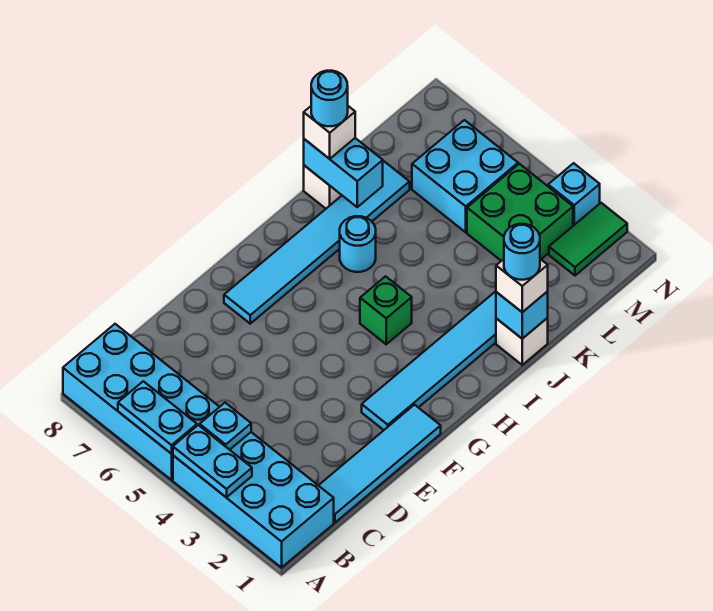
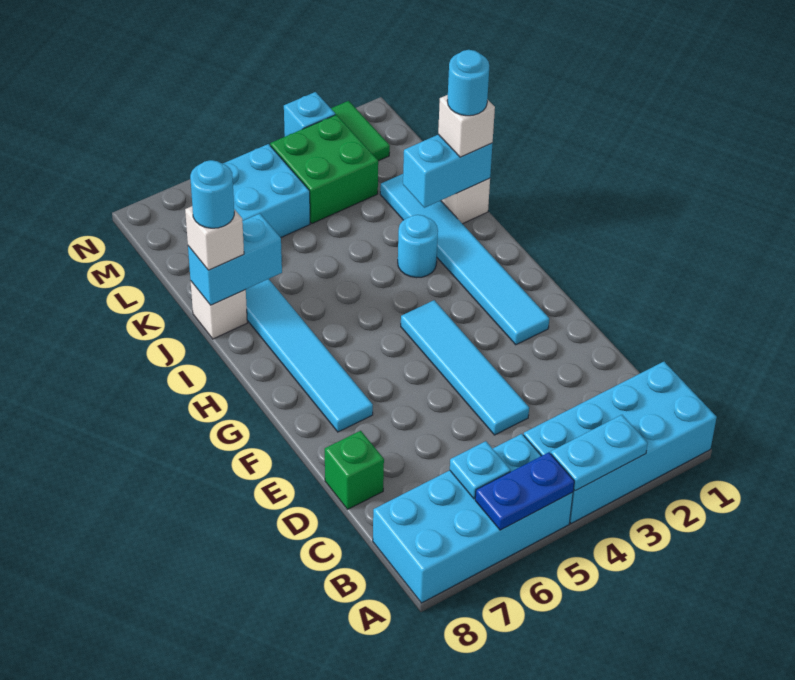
cyan plate A5:A6 level 2 -> blue plate A5:A6 level 2
cyan plate B4 level 2 -> cyan plate B6 level 2
cyan tile C1:F1 level 1 -> cyan tile D4:G4 level 1
green brick H4 level 1 -> green brick D8 level 1
cyan round brick I6 level 1 -> cyan round brick I3 level 1
cyan brick J1 level 2 -> cyan brick J1:J2 level 2

